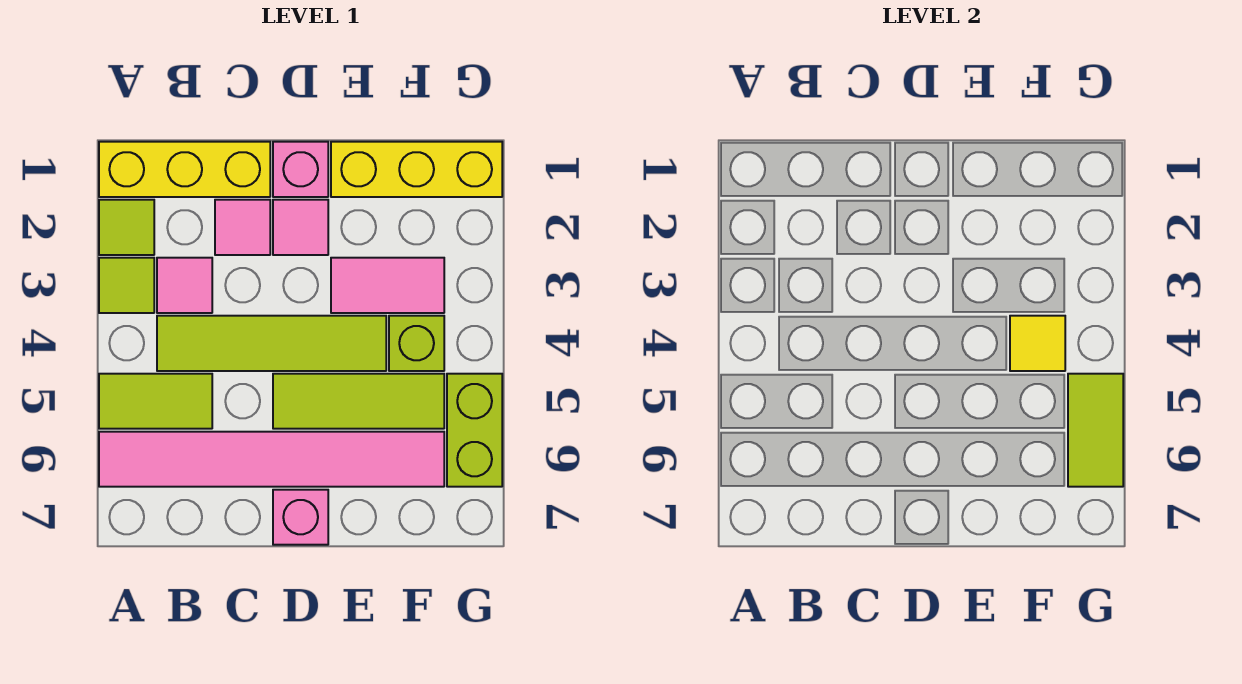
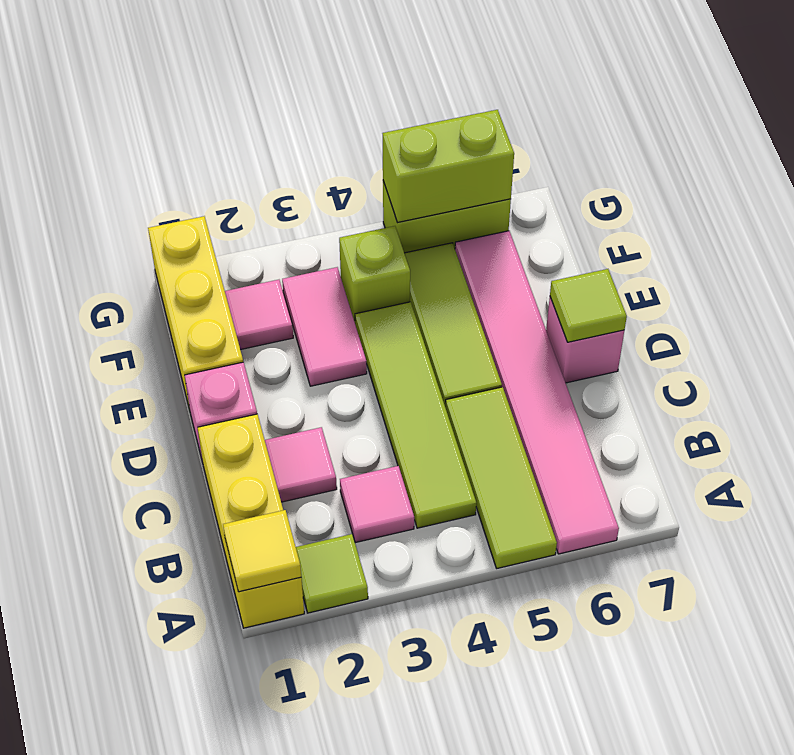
lime tile A3 level 1 -> lime tile D7 level 2
lime tile A5:B5 level 1 -> lime tile A5:C5 level 1
pink tile D2 level 1 -> pink tile F2 level 1
yellow tile F4 level 2 -> yellow tile A1 level 2
lime tile G5:G6 level 2 -> lime brick G5:G6 level 2

